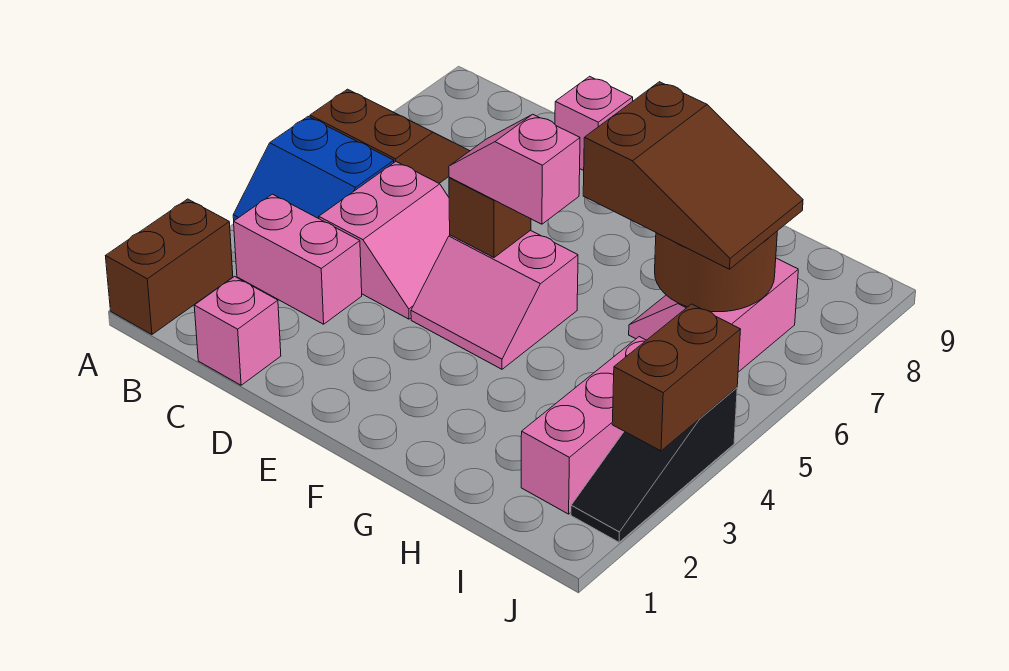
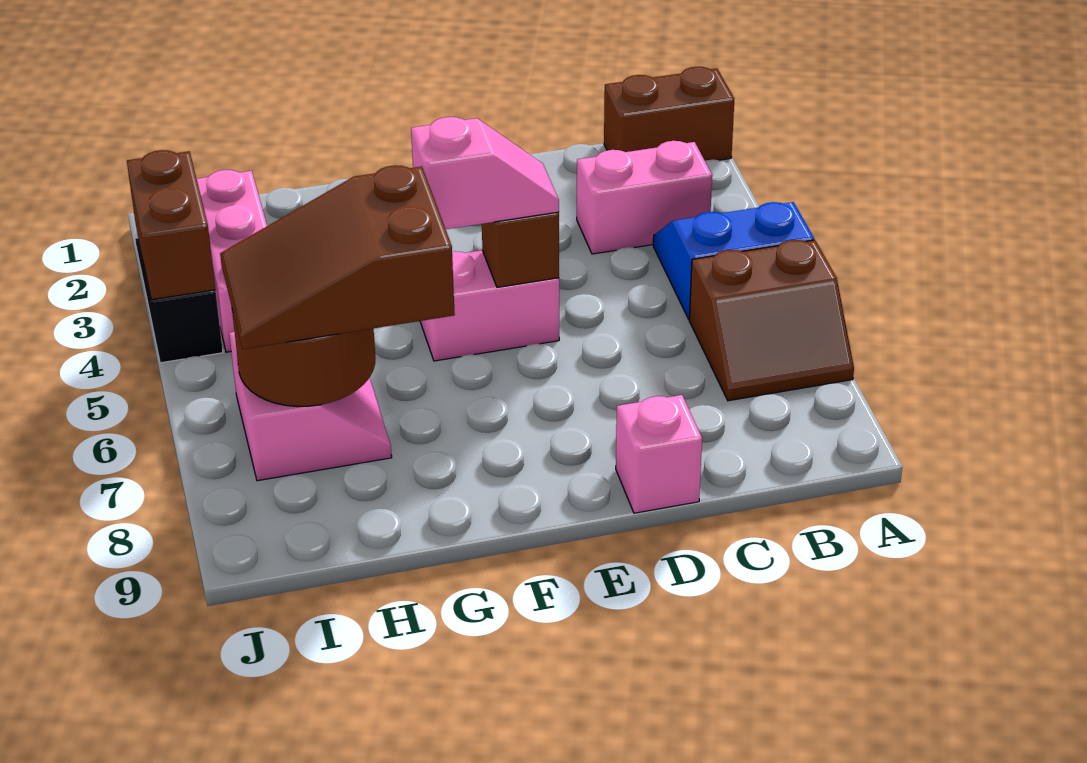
brown brick A1:A2 level 1 -> brown brick A1:B1 level 1
pink brick C1 level 1 -> none
pink slope C4:D5 level 1 top C -> none

